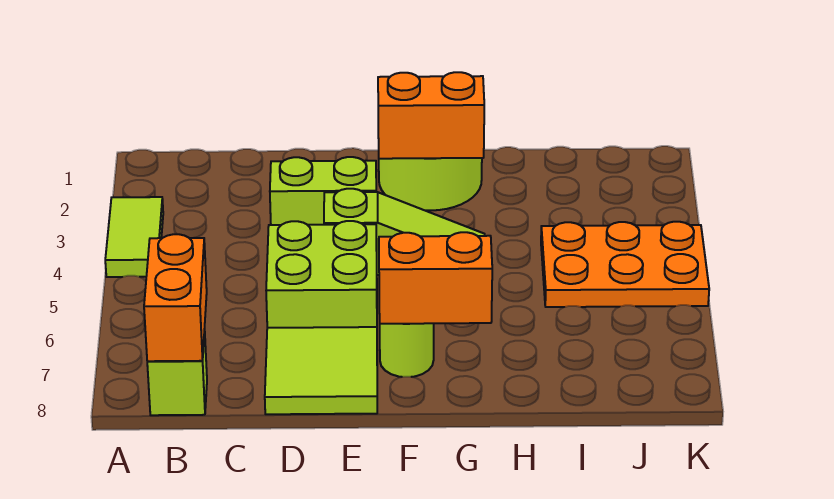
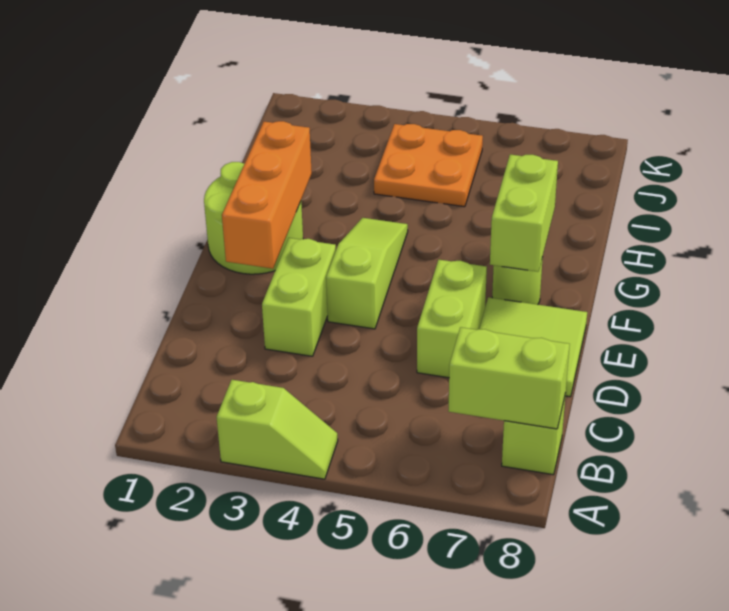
lime tile A3:A4 level 1 -> lime slope A3:A4 level 1 top 3
orange brick B7:B8 level 2 -> lime brick B7:B8 level 2
lime brick D5:E6 level 1 -> lime brick D6:E6 level 1
orange brick F2:G2 level 2 -> orange brick E2:G2 level 2
orange brick F7:G7 level 2 -> lime brick F7:G7 level 2
orange plate I4:K5 level 1 -> orange plate I4:J5 level 1

